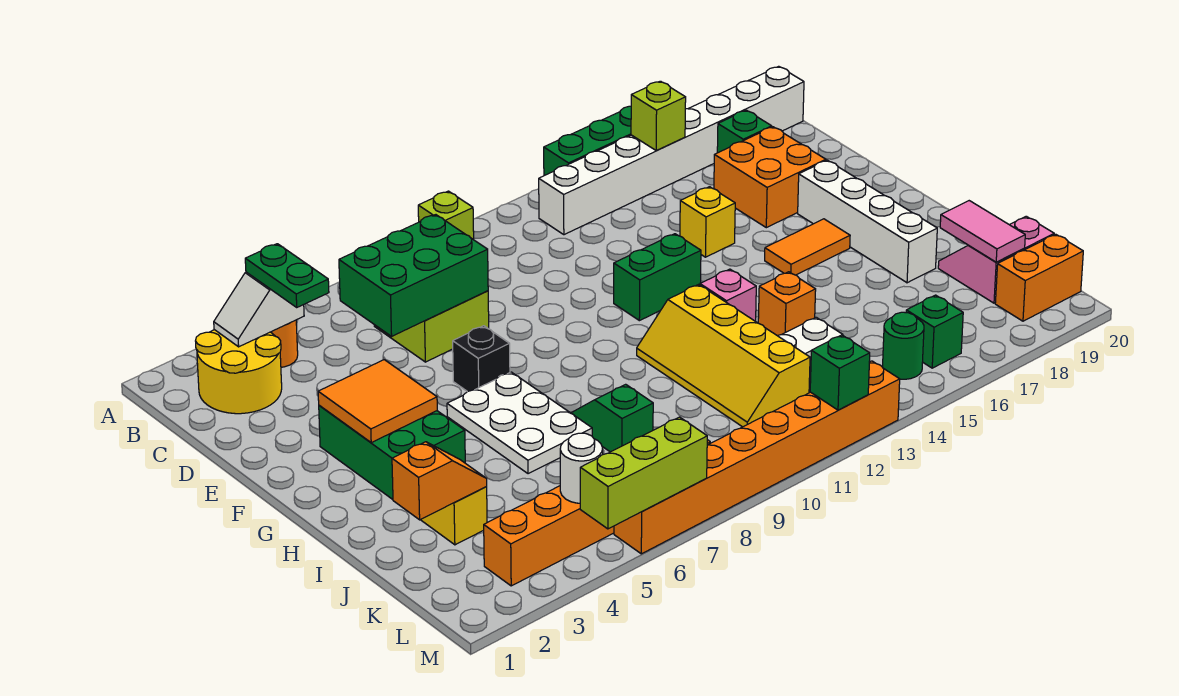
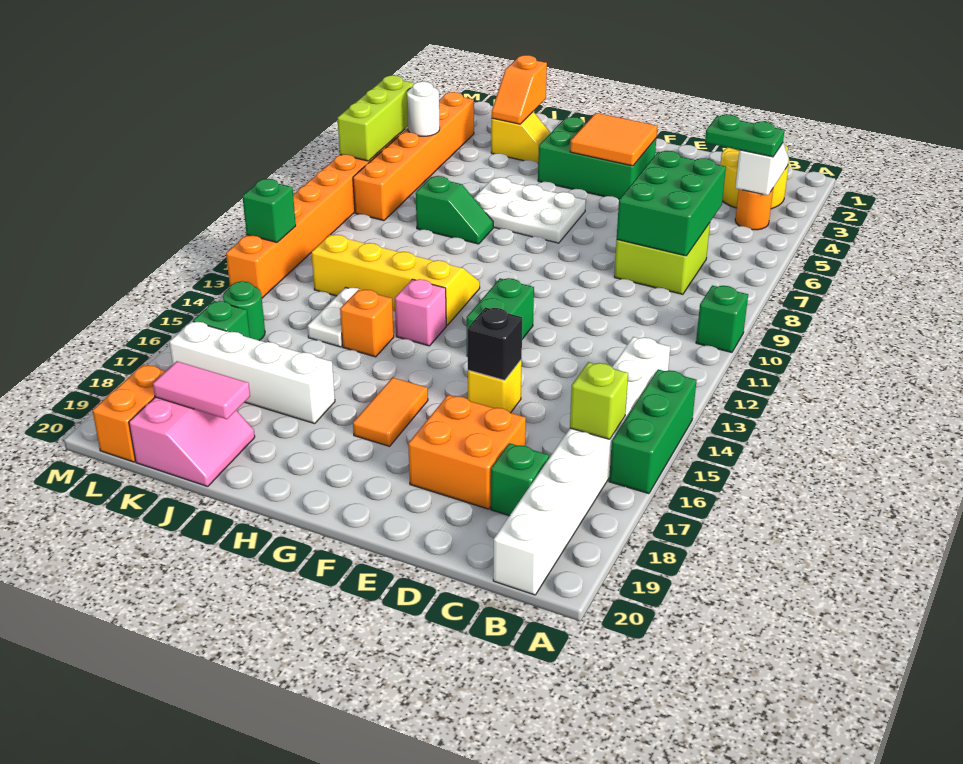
lime brick A10 level 1 -> green brick A10 level 1
black brick F7 level 1 -> black brick E15 level 2
white brick F18:I18 level 1 -> white brick I17:L17 level 1

